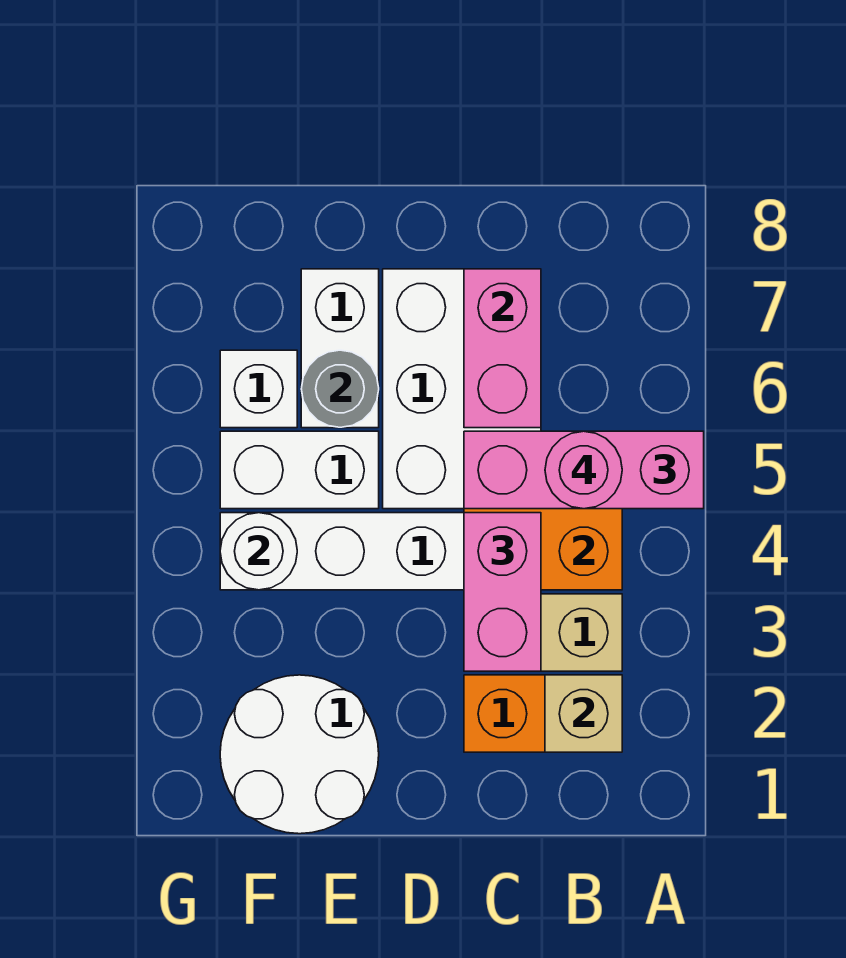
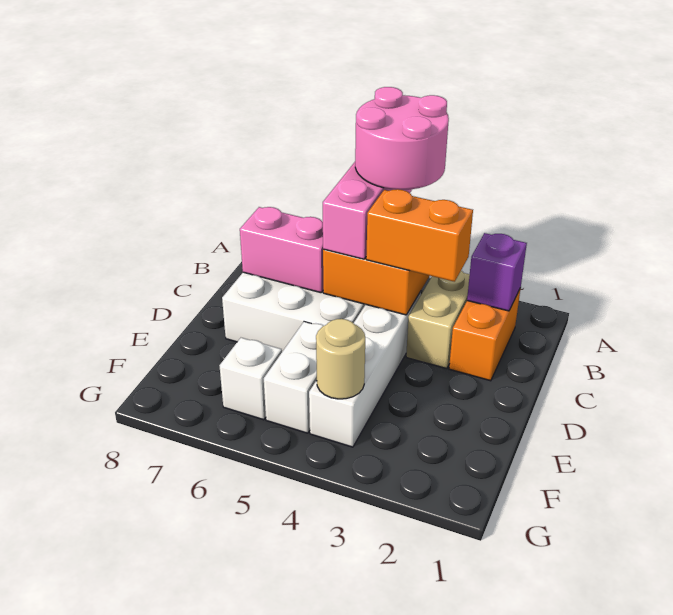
tan brick B2 level 2 -> purple brick B2 level 2
pink round brick B5 level 4 -> pink round brick A4:B5 level 4
pink brick C3:C4 level 3 -> orange brick C3:C4 level 3
white round brick E1:F2 level 1 -> none
white brick E6:E7 level 1 -> none
grey round brick E6 level 2 -> none
white round brick F4 level 2 -> tan round brick F4 level 2

